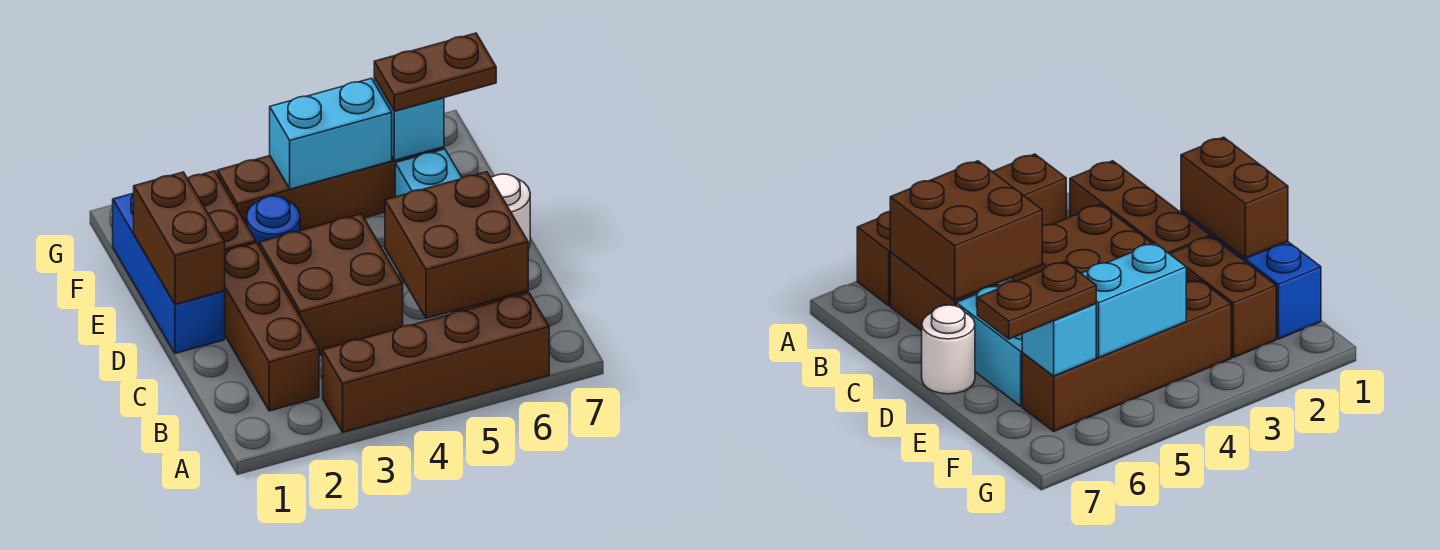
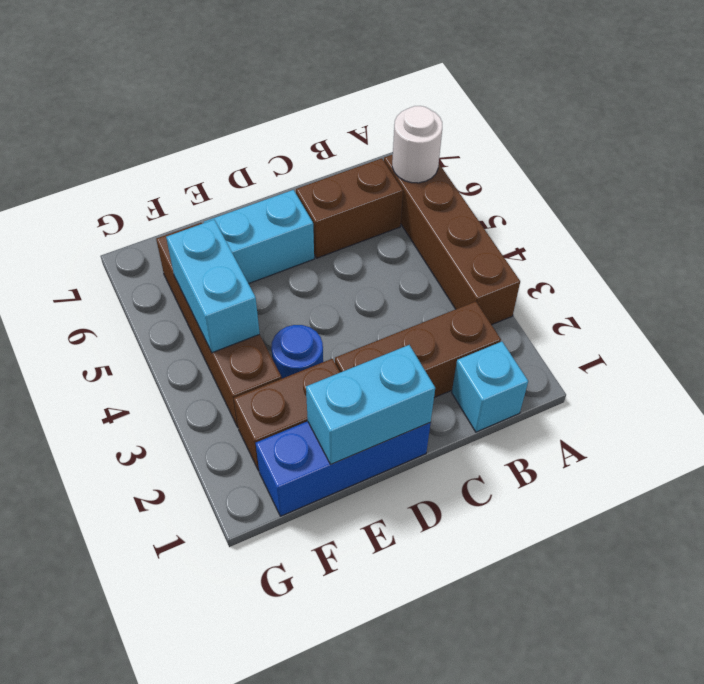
brown brick B5:C6 level 2 -> none
brown brick C3:D4 level 1 -> none
brown brick D1:E1 level 2 -> cyan brick D1:E1 level 2
white round brick D7 level 1 -> white round brick A6 level 2
cyan brick F6 level 2 -> cyan brick B1 level 1
brown plate F6:F7 level 3 -> none

